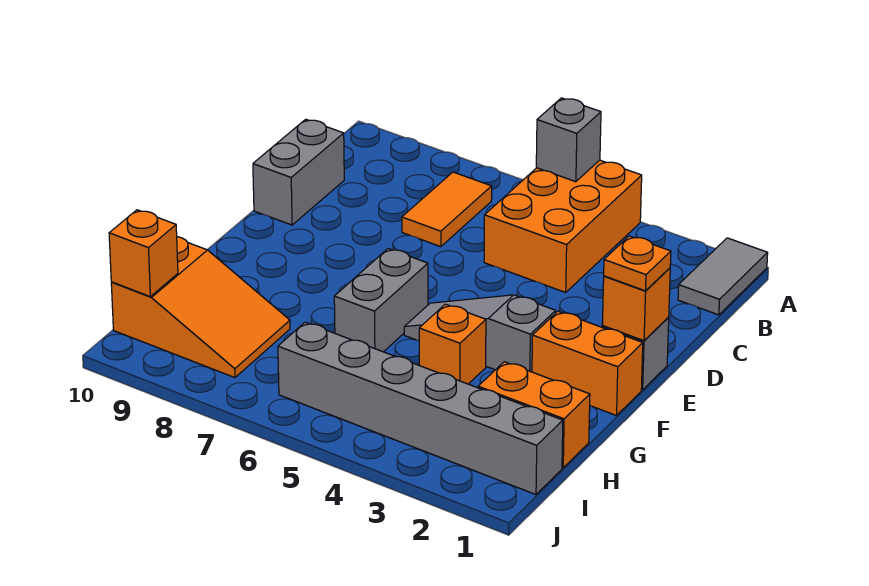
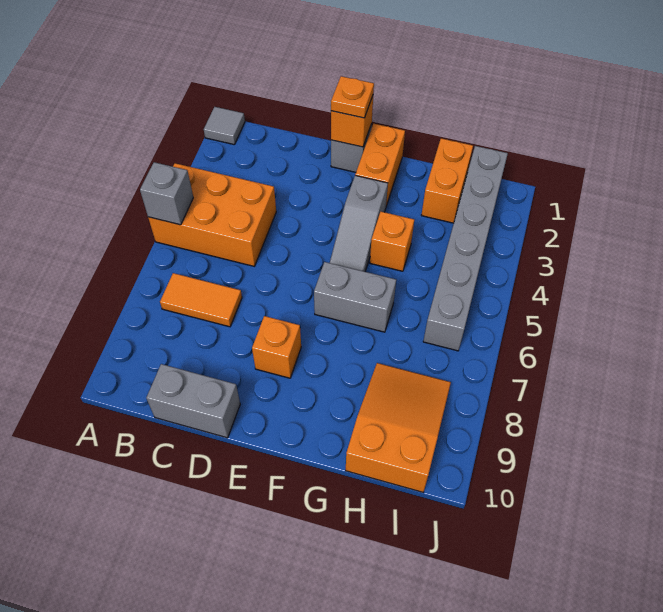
grey tile A1:B1 level 1 -> grey tile A1 level 1
orange brick I10 level 2 -> orange brick E8 level 1

